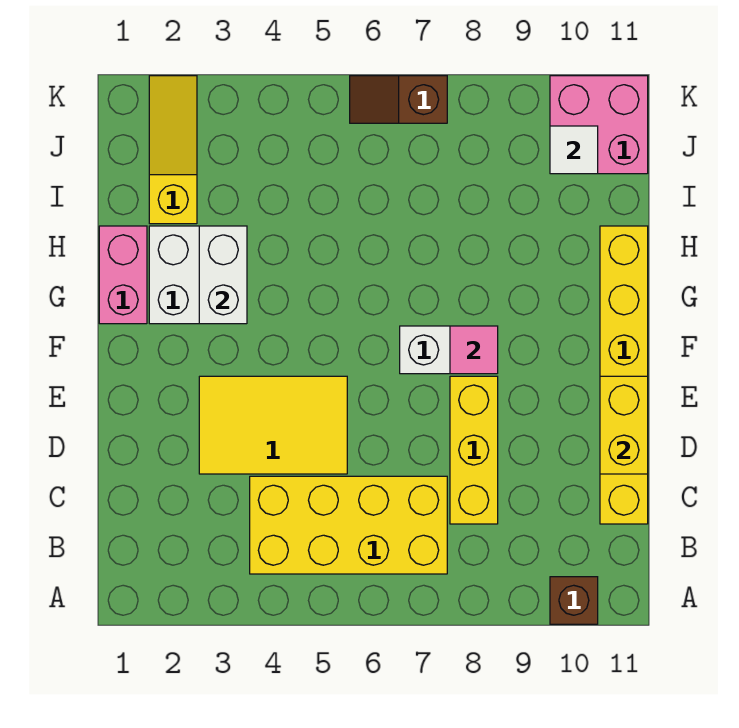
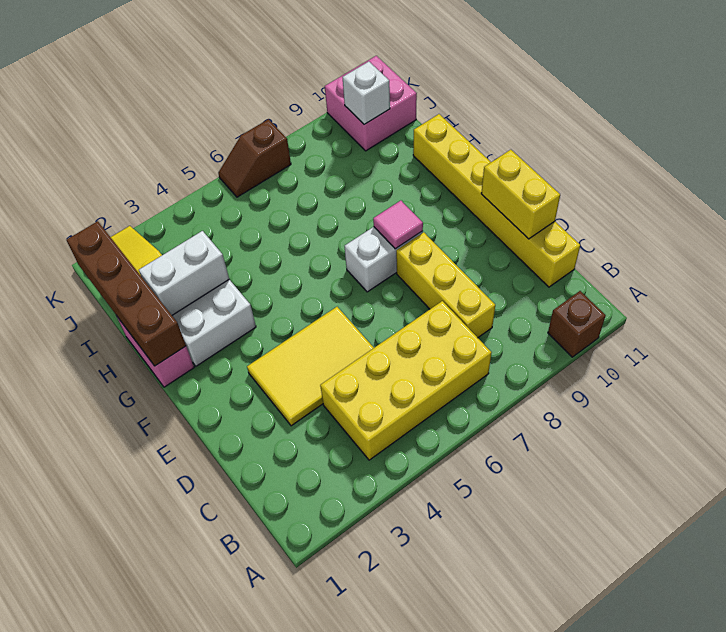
none -> brown brick G1:J1 level 2
white brick G3:H3 level 2 -> white brick H2:H3 level 2
white tile J10 level 2 -> white brick J10 level 2

